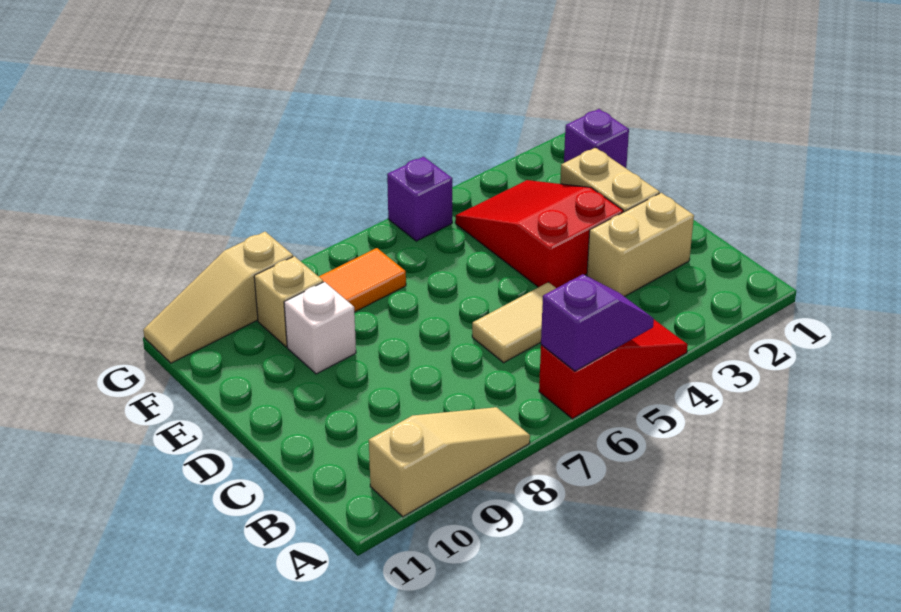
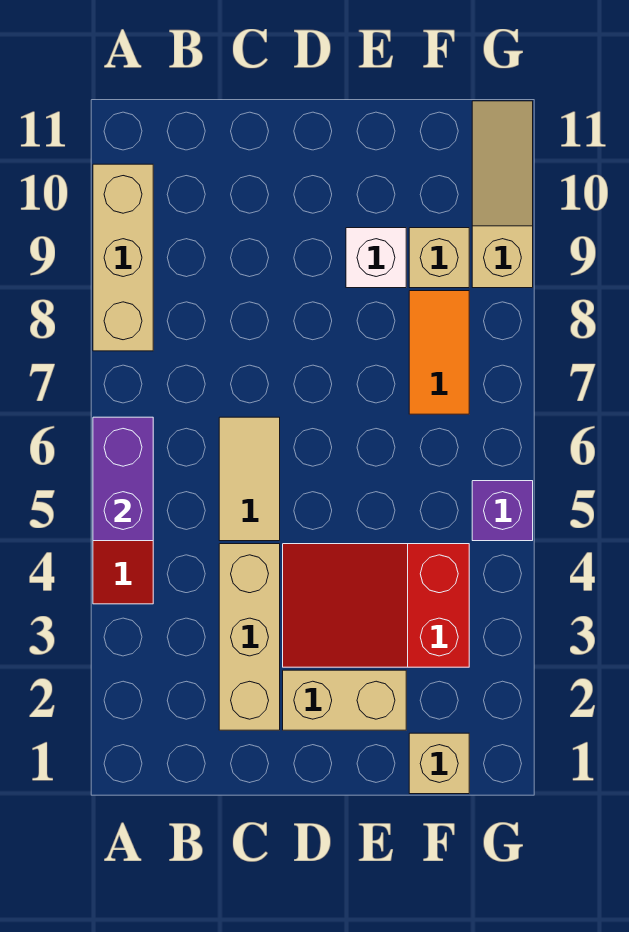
purple slope A5:A6 level 2 top 6 -> purple brick A5:A6 level 2
tan slope A8:A10 level 1 top 10 -> tan brick A8:A10 level 1
tan brick C2:C3 level 1 -> tan brick C2:C4 level 1
red slope D3:F4 level 1 top D -> red slope D3:F4 level 1 top F
purple brick F1 level 1 -> tan brick F1 level 1

